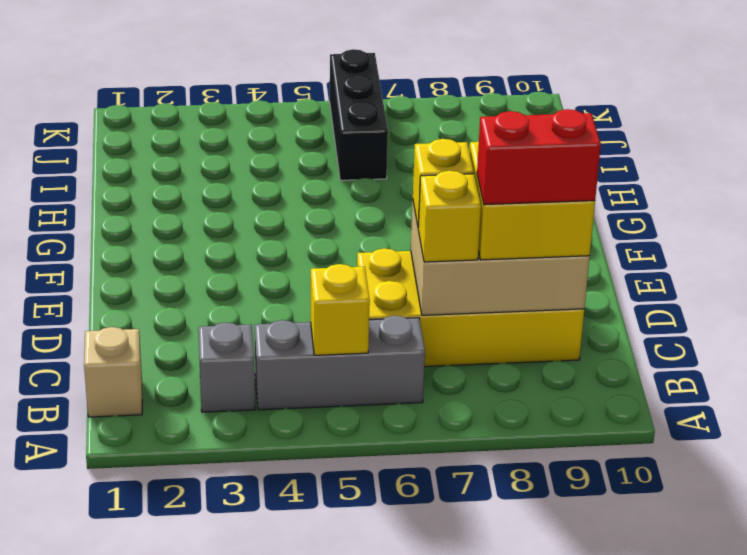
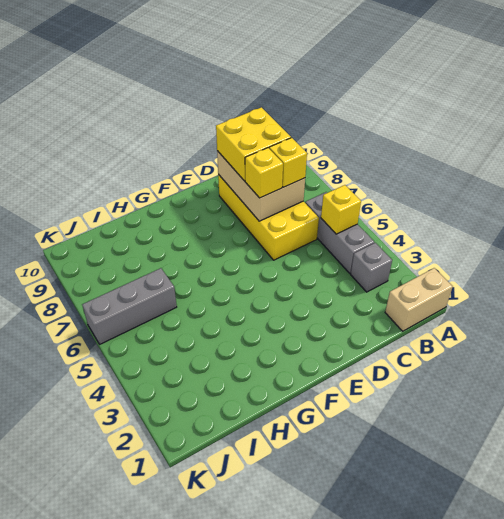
tan brick B1 level 1 -> tan brick A1:B1 level 1
red brick C8:C9 level 4 -> none
black brick I6:K6 level 1 -> grey brick I6:K6 level 1

